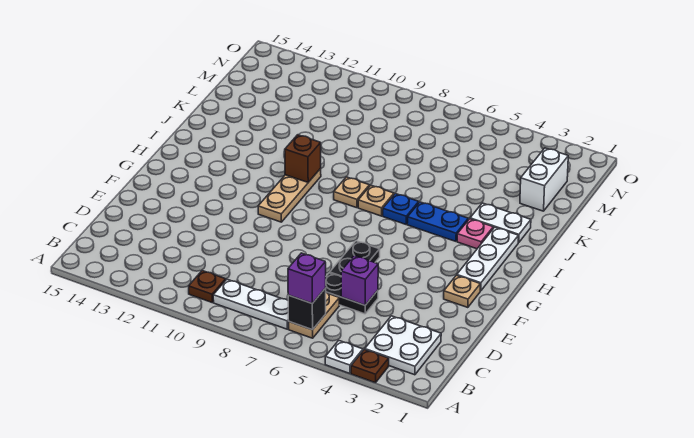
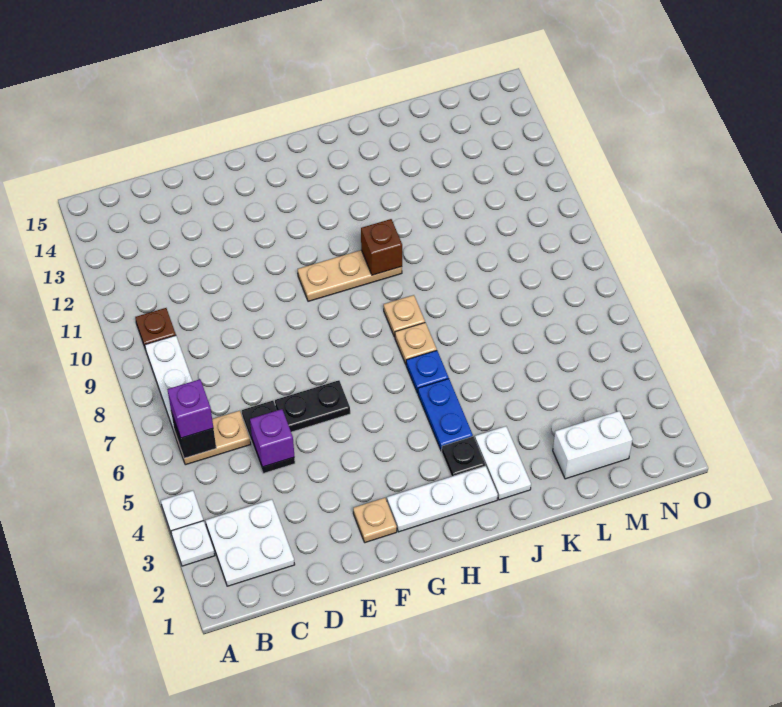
brown plate A3 level 1 -> white plate A3 level 1
pink plate I3 level 1 -> black plate I3 level 1

